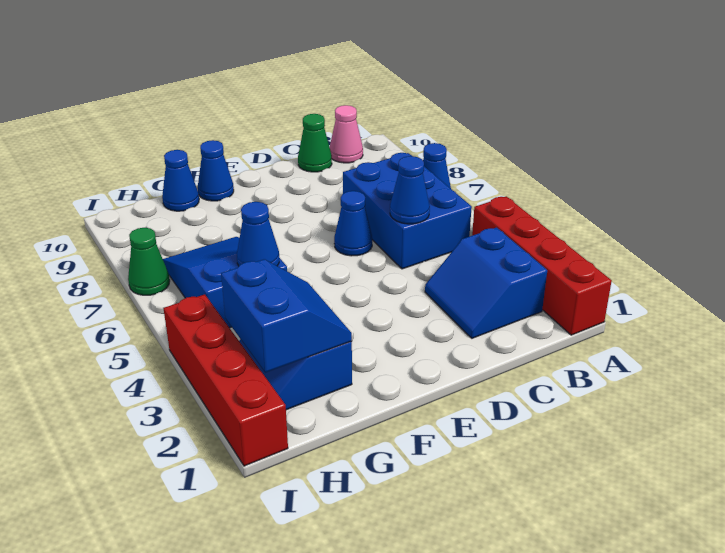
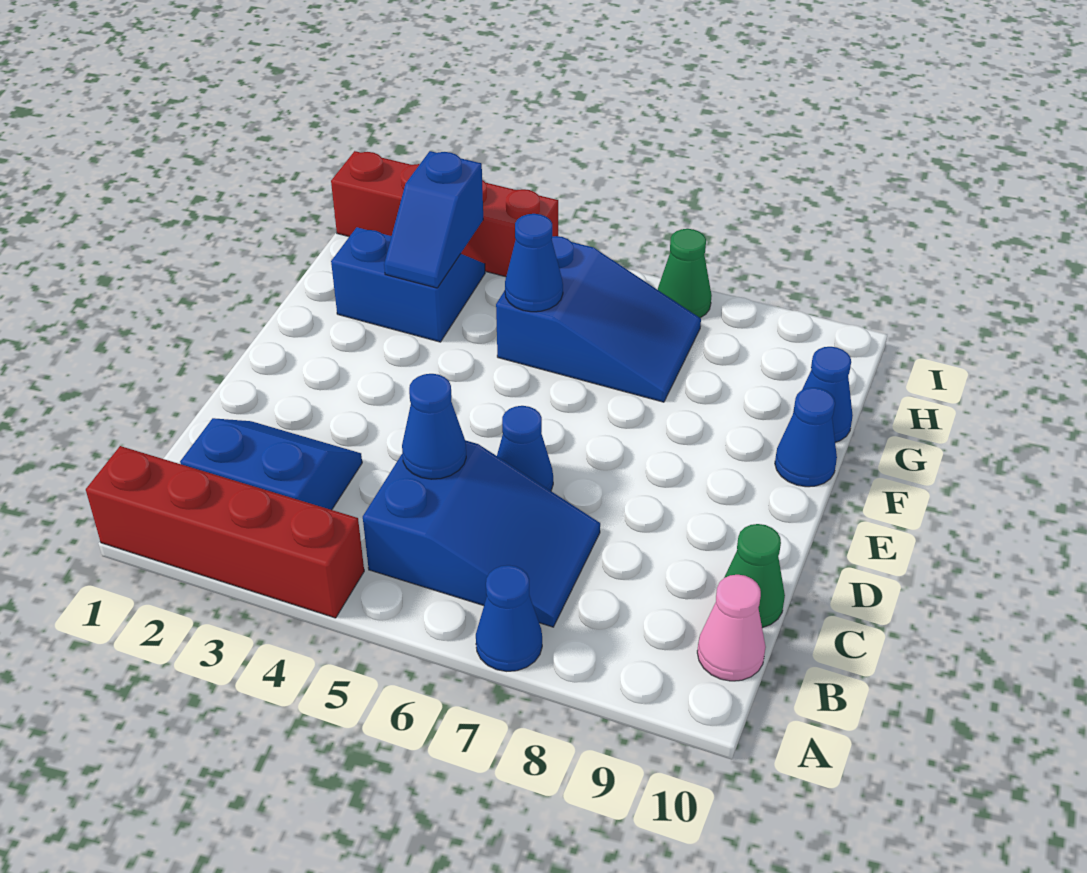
blue brick B5:C7 level 1 -> blue slope B5:C7 level 1 top 5
blue slope G2:H3 level 2 top H -> blue slope G3:H3 level 2 top H

